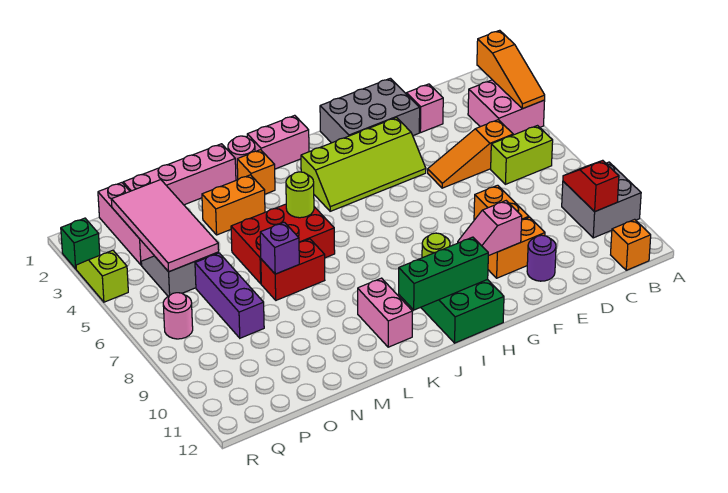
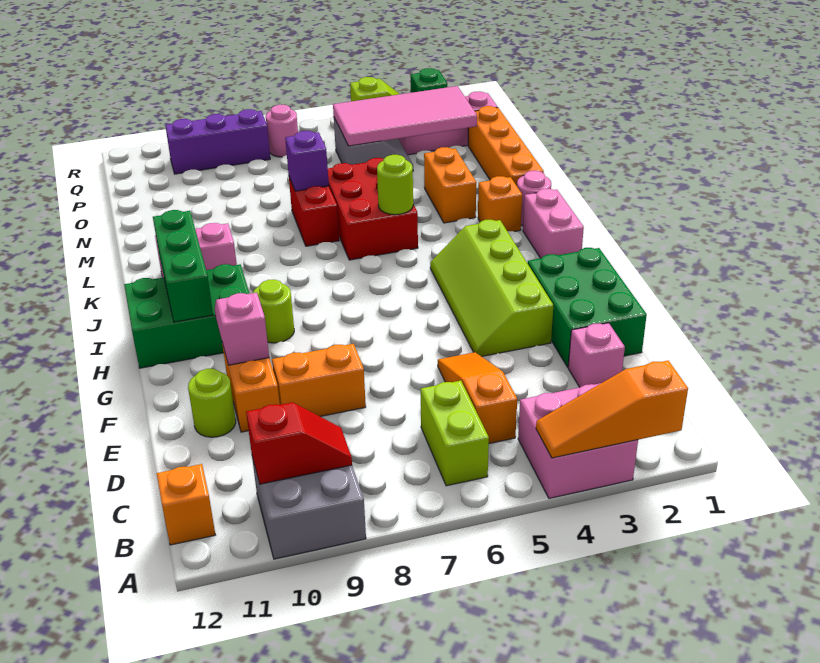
grey brick E1:G2 level 1 -> green brick E1:G2 level 1
purple round brick E11 level 1 -> lime round brick E11 level 1
pink brick L1:O1 level 1 -> orange brick L1:O1 level 1
purple brick O6:O8 level 1 -> purple brick Q8:Q10 level 1

